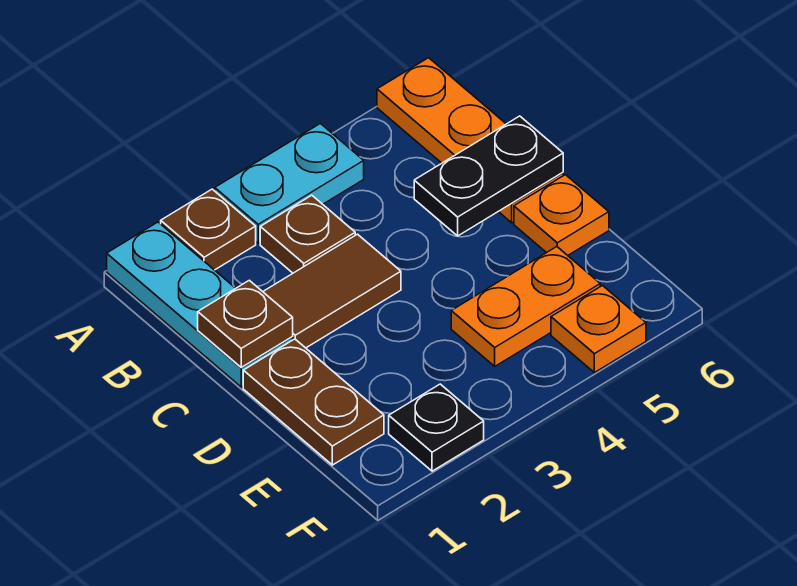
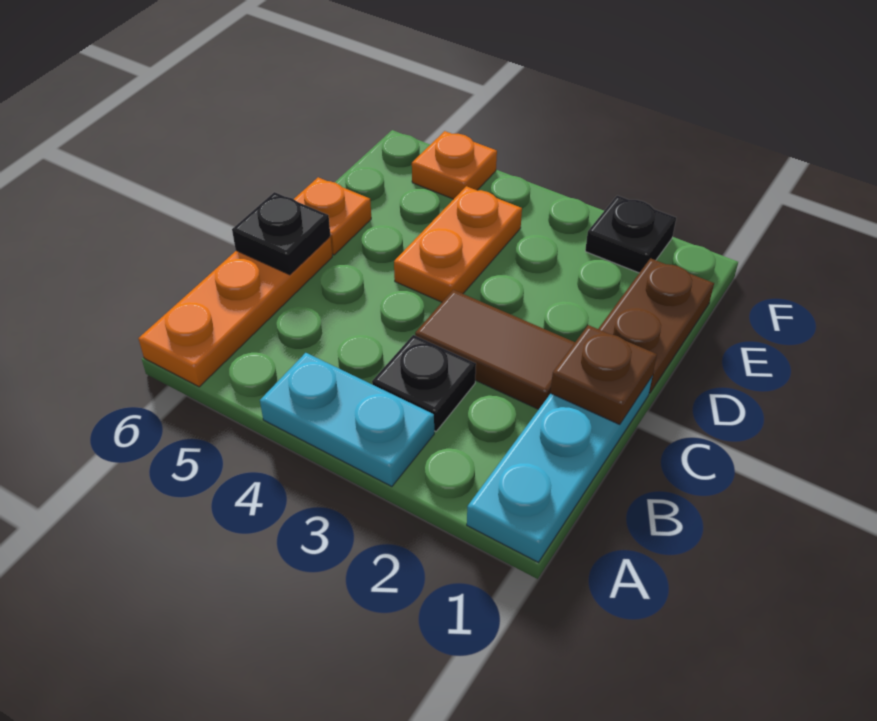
brown plate A2 level 1 -> none
brown plate B3 level 1 -> black plate B3 level 1
black plate C5:C6 level 2 -> black plate C6 level 2
orange plate E4:E5 level 1 -> orange plate D4:E4 level 1

